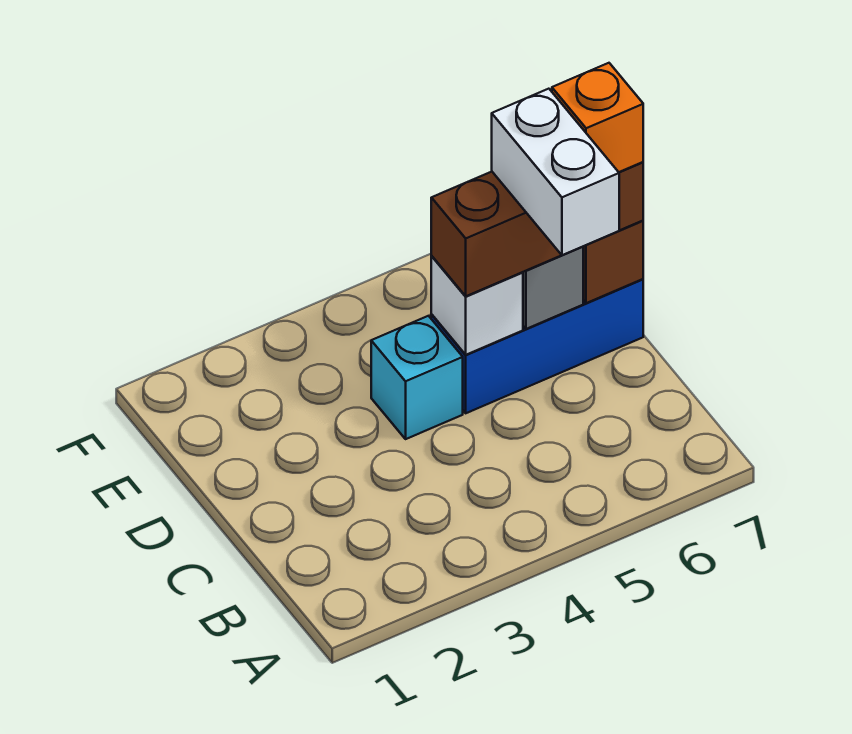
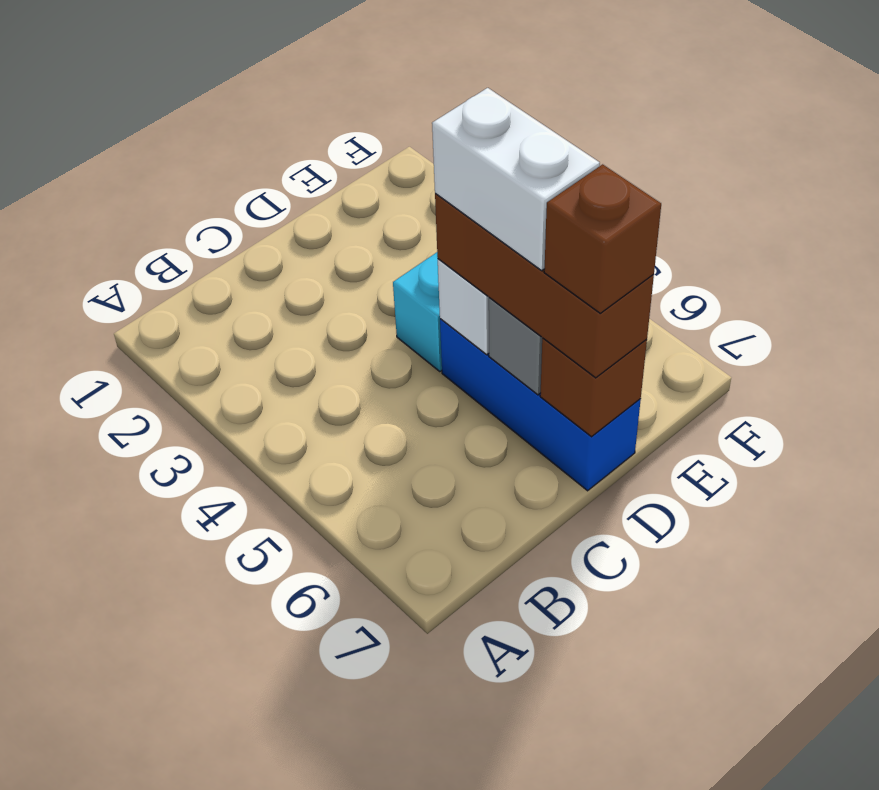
white brick C6:D6 level 4 -> white brick D5:D6 level 4
orange brick D7 level 4 -> brown brick D7 level 4

